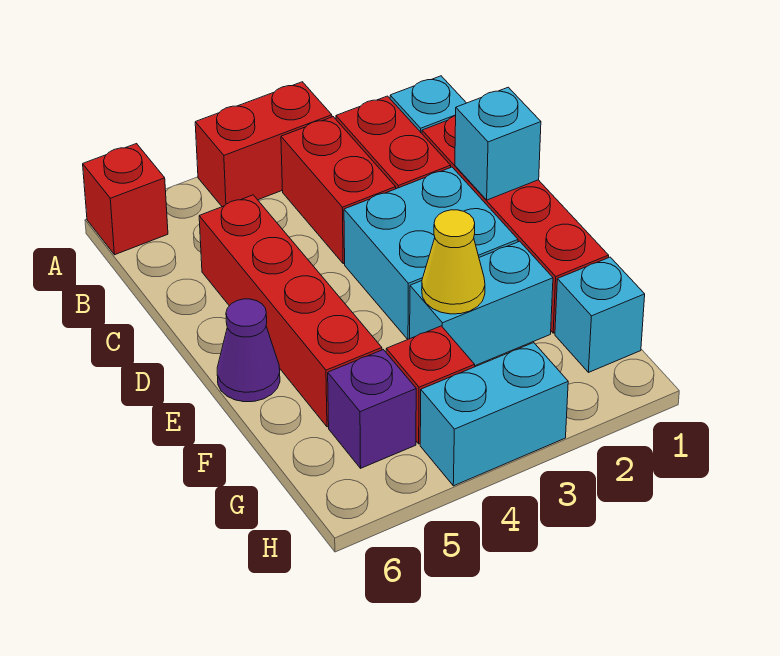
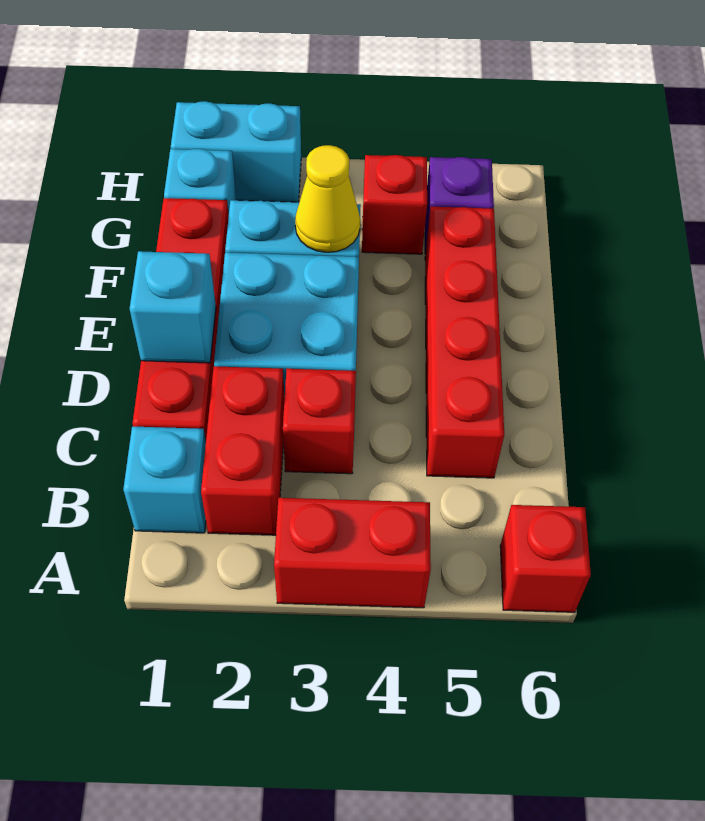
red brick B3:C3 level 1 -> red brick C3 level 1
purple cone E6 level 1 -> none
cyan brick H3:H4 level 1 -> cyan brick H1:H2 level 1

